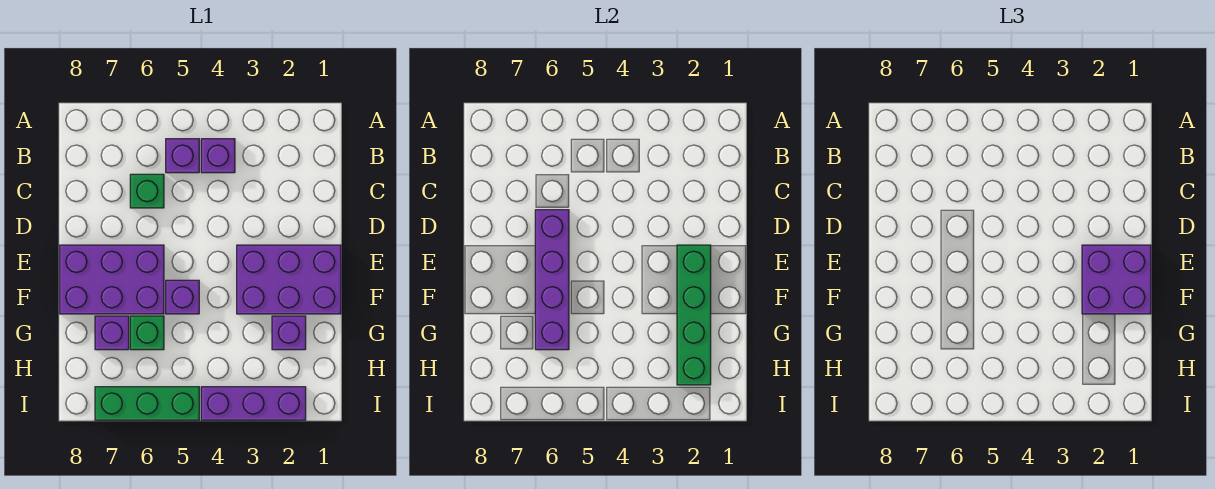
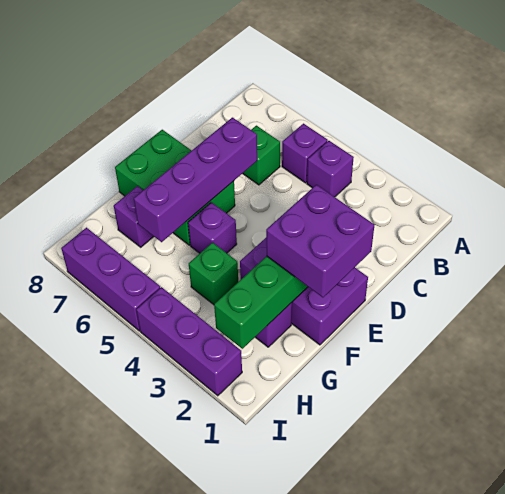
purple brick E6:F8 level 1 -> green brick E6:F8 level 1
green brick G6 level 1 -> green brick G4 level 1
green brick I5:I7 level 1 -> purple brick I5:I7 level 1

